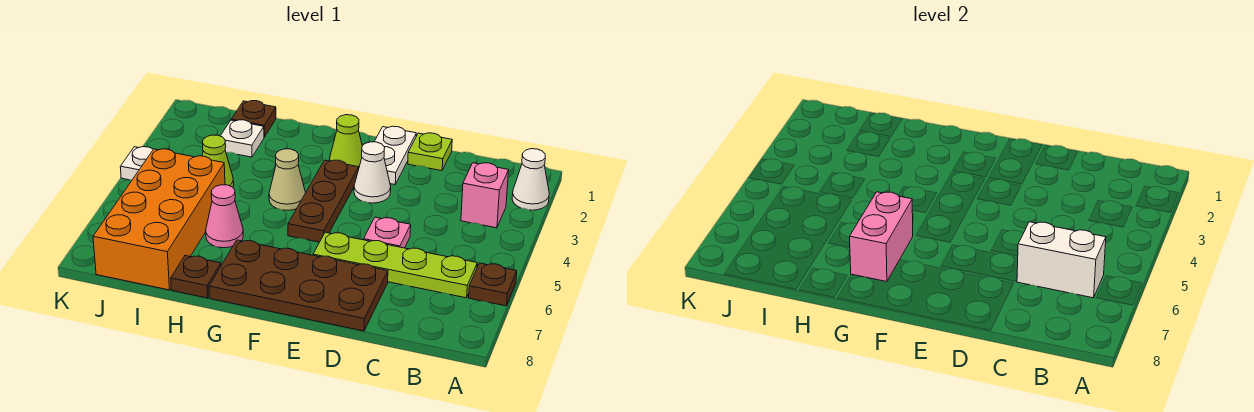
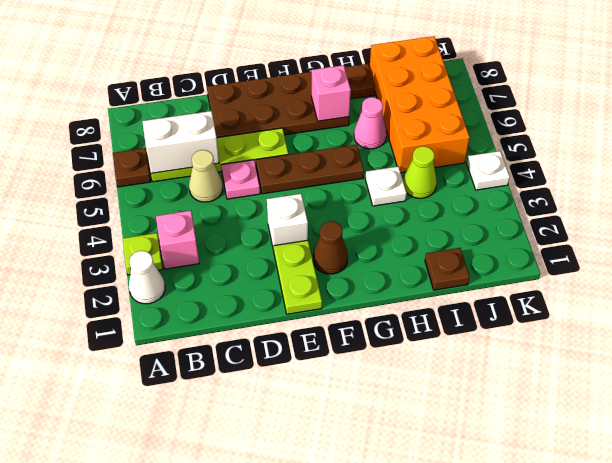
lime plate D1 level 1 -> lime plate A3 level 1
white plate E1:E2 level 1 -> lime plate E1:E2 level 1
white cone E3 level 1 -> white brick E3 level 1
lime cone F2 level 1 -> brown cone F2 level 1
brown plate F3:F5 level 1 -> brown plate E5:G5 level 1
tan cone G4 level 1 -> tan cone C5 level 1
pink brick G6:G7 level 2 -> pink brick G7 level 2
white plate I2 level 1 -> white plate H4 level 1

